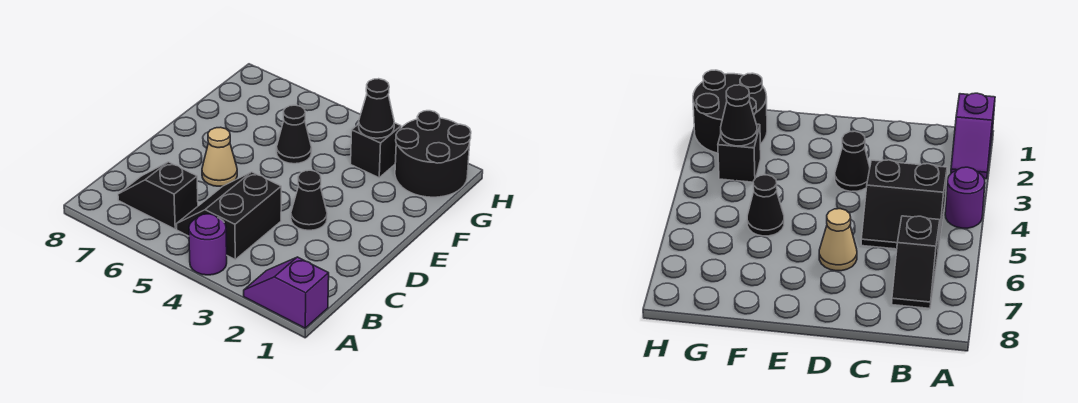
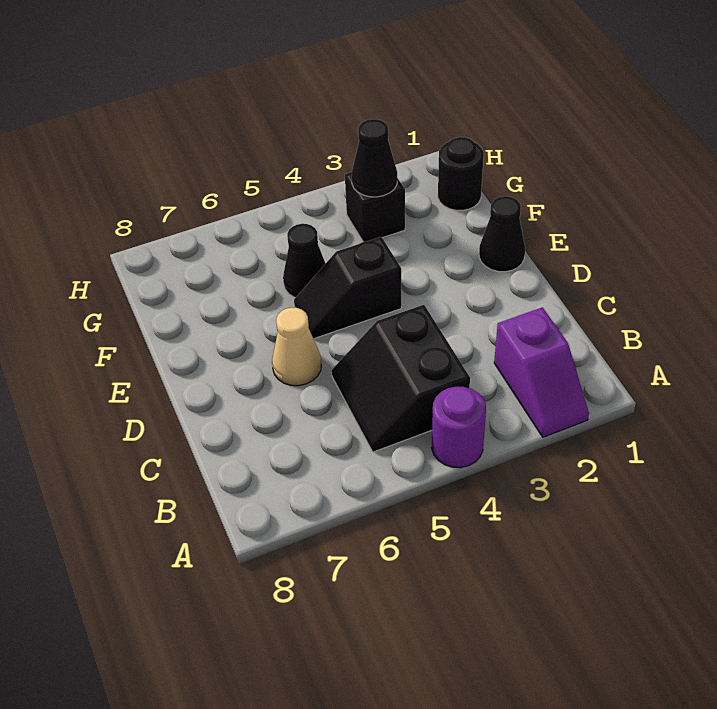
purple slope A1:A2 level 1 top 1 -> purple slope A2:B2 level 1 top B
black slope B6:B7 level 1 top 6 -> black slope E4:E5 level 1 top 4
black cone D3 level 1 -> black cone E1 level 1
black round brick G1:H2 level 1 -> black round brick G1 level 1

